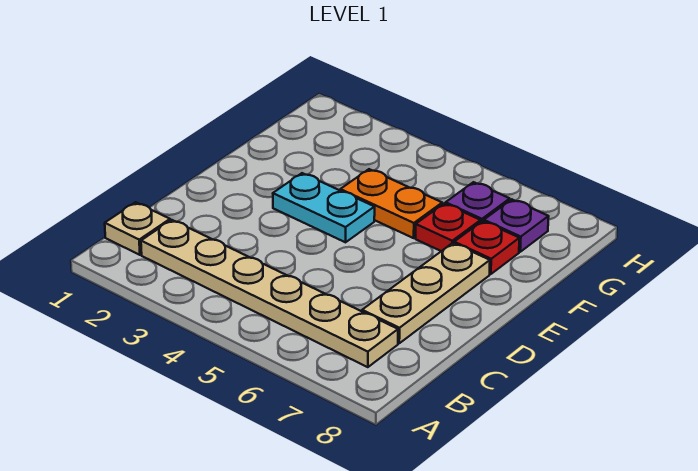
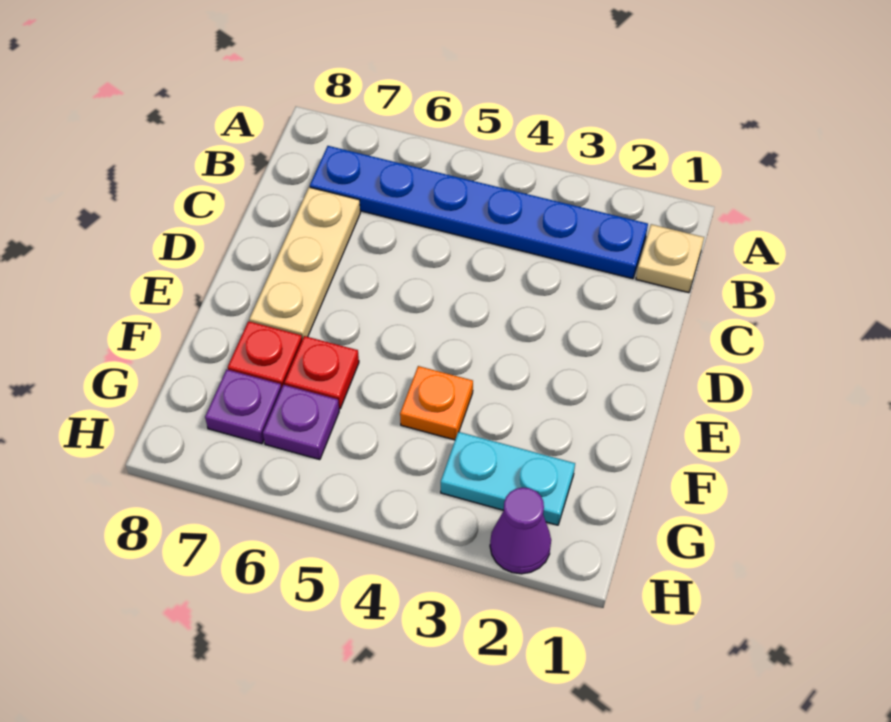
tan plate B2:B7 level 1 -> blue plate B2:B7 level 1
cyan plate E3:E4 level 1 -> cyan plate G2:G3 level 1
orange plate F4:F5 level 1 -> orange plate F4 level 1
none -> purple cone H2 level 1

